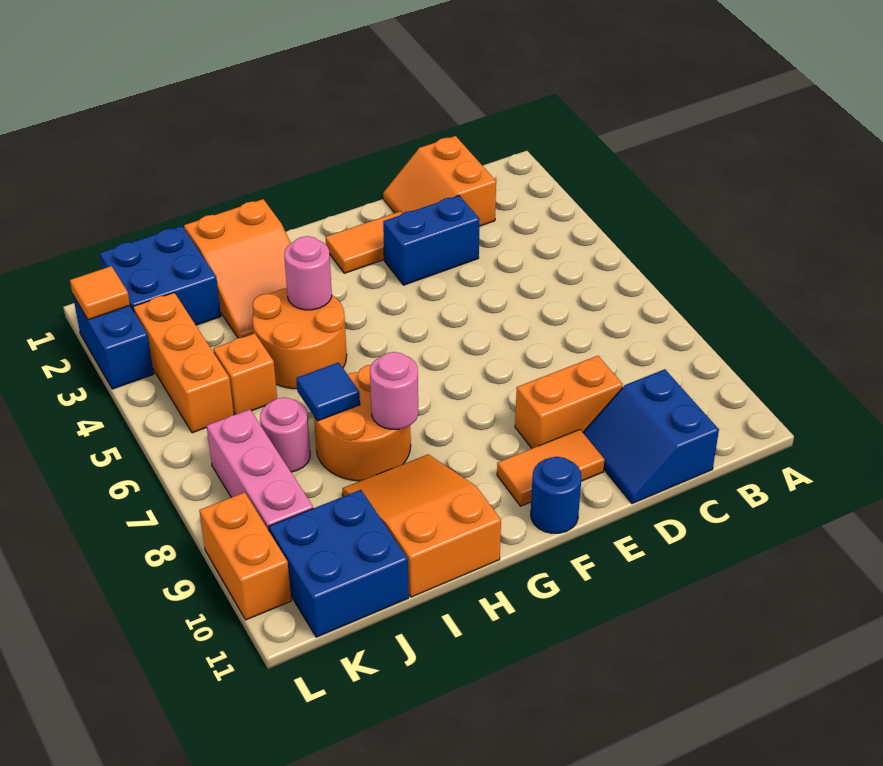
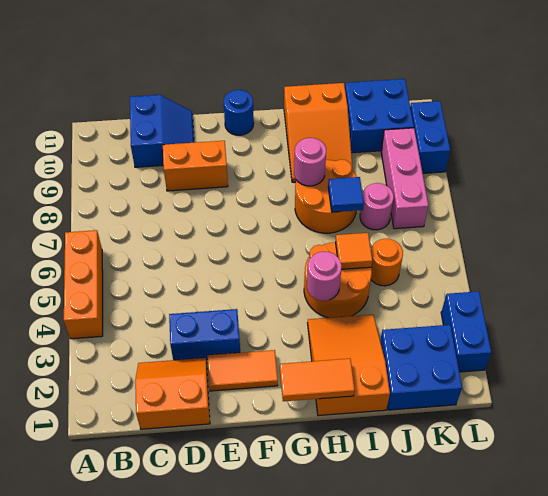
orange slope C1:D2 level 1 top C -> orange slope C1:D2 level 1 top 1
orange tile E10:F10 level 1 -> orange tile G1:H1 level 2
orange brick J5 level 1 -> orange round brick J5 level 1
orange brick K3:K5 level 1 -> orange brick A4:A6 level 1
orange tile L2 level 2 -> orange tile I5 level 2
orange brick L9:L10 level 1 -> blue brick L9:L10 level 1

